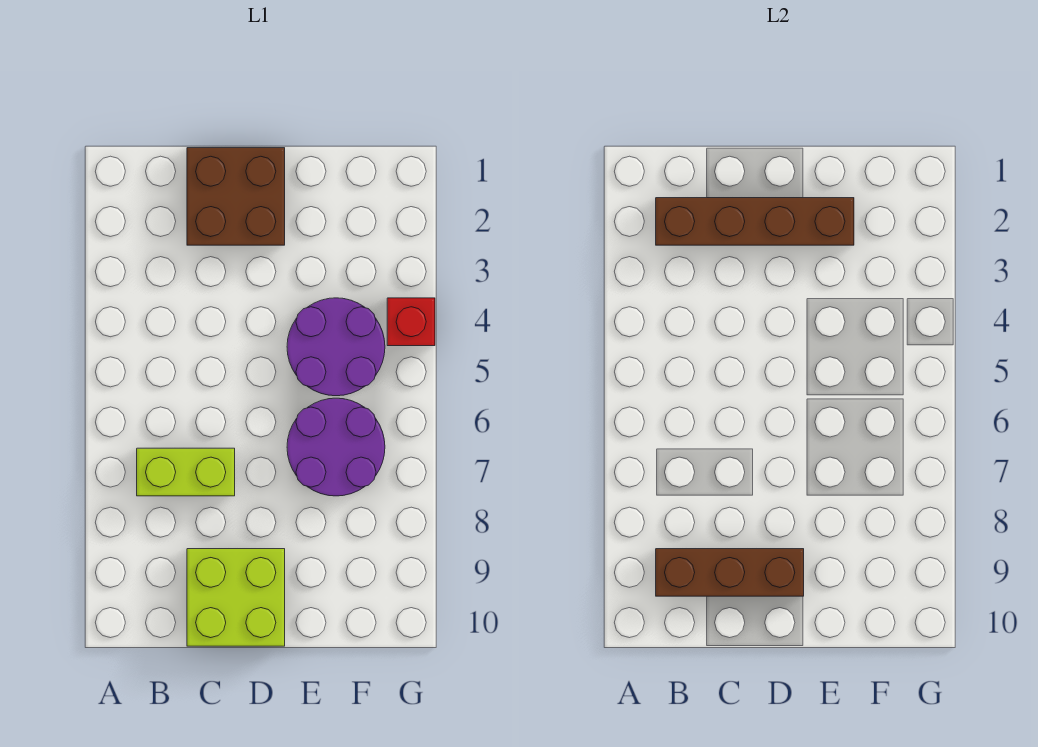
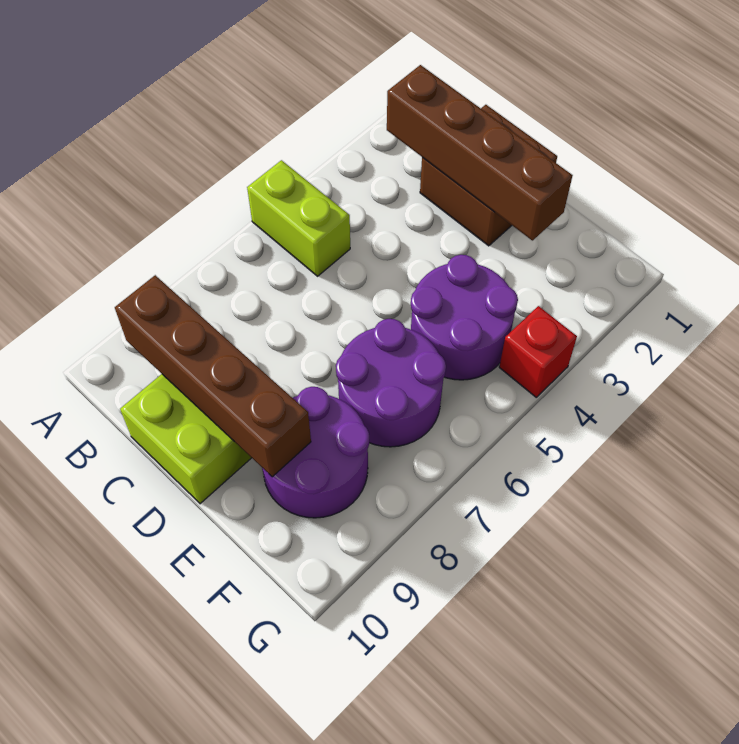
lime brick B7:C7 level 1 -> lime brick A5:B5 level 1
brown brick B9:D9 level 2 -> brown brick B9:E9 level 2
none -> purple round brick E8:F9 level 1

